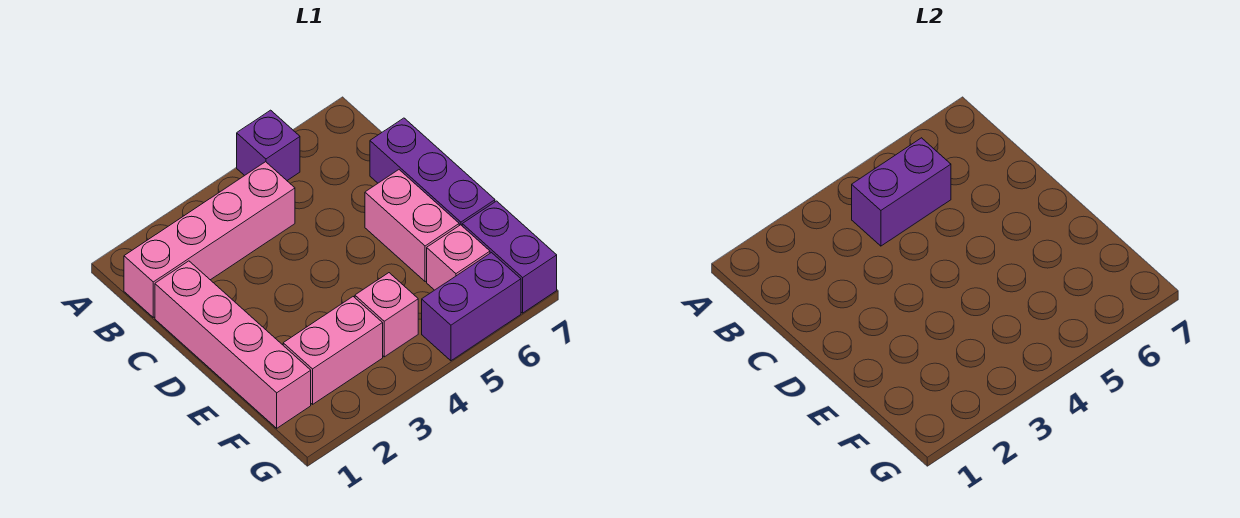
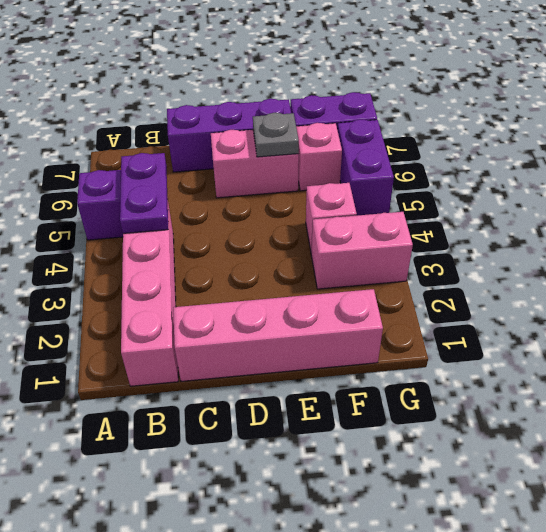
purple brick B4:B5 level 2 -> purple plate B4:B5 level 2
none -> grey plate E6 level 2
pink brick F2:F3 level 1 -> pink brick F3:G3 level 1

